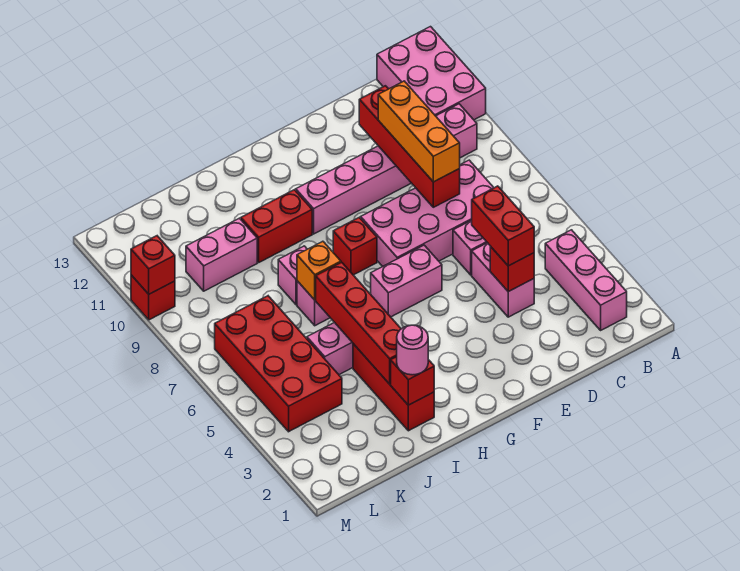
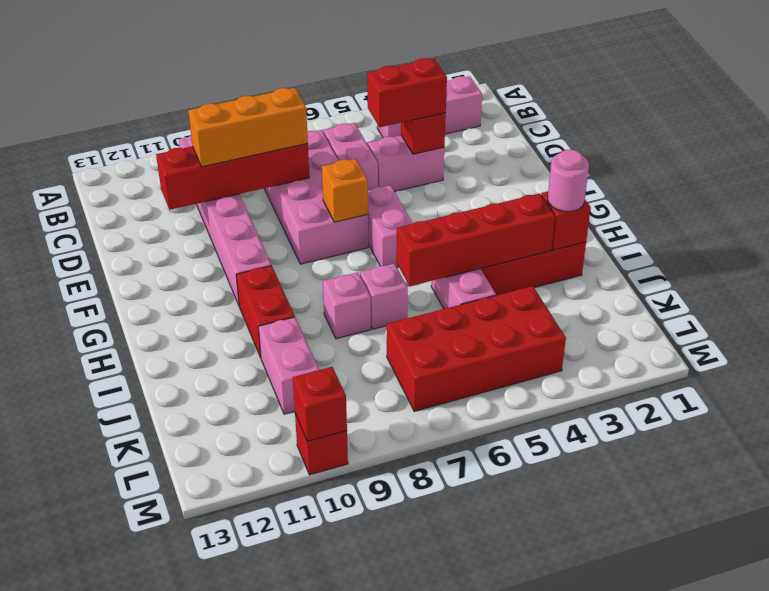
pink brick A11:B13 level 1 -> none
red brick G8 level 1 -> none
orange brick I7 level 2 -> orange brick F7 level 2

